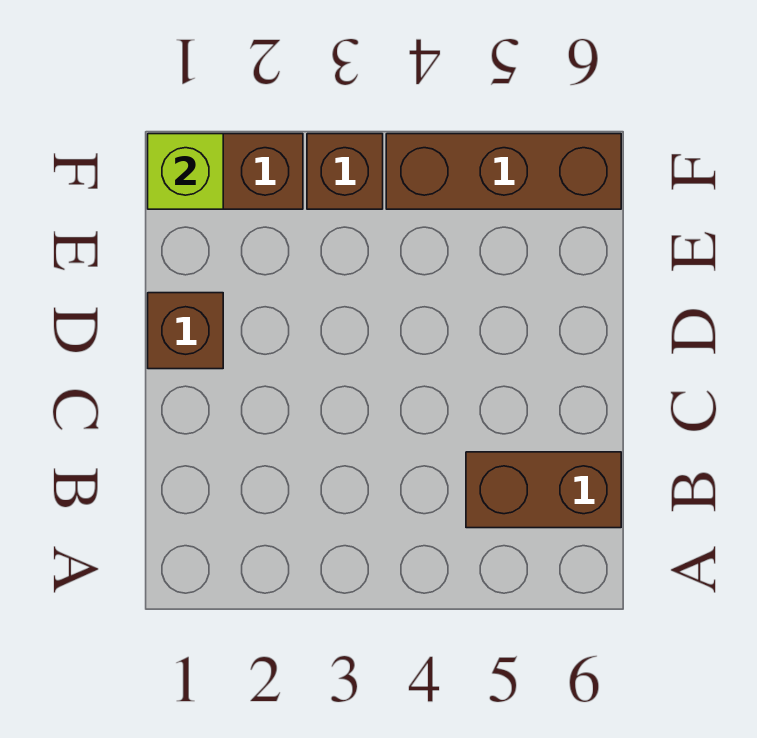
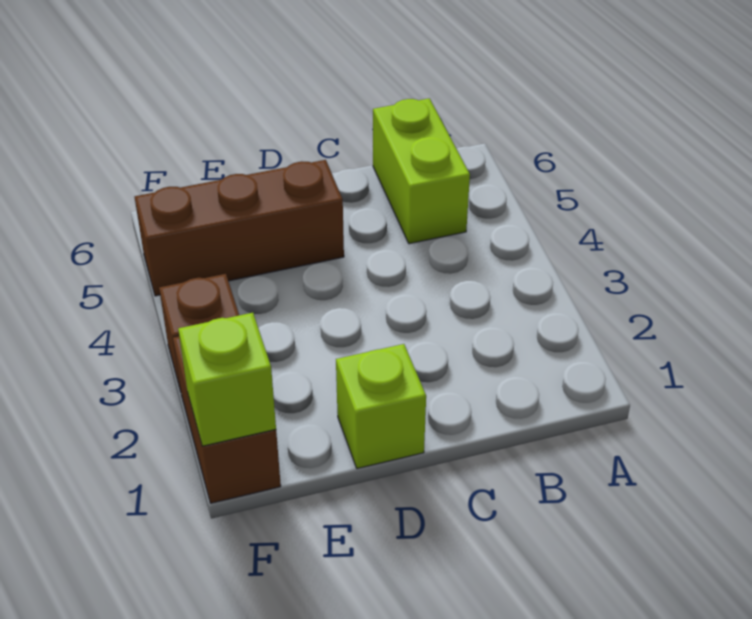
brown brick B5:B6 level 1 -> lime brick B5:B6 level 1
brown brick D1 level 1 -> lime brick D1 level 1
brown brick F4:F6 level 1 -> brown brick D5:F5 level 1

